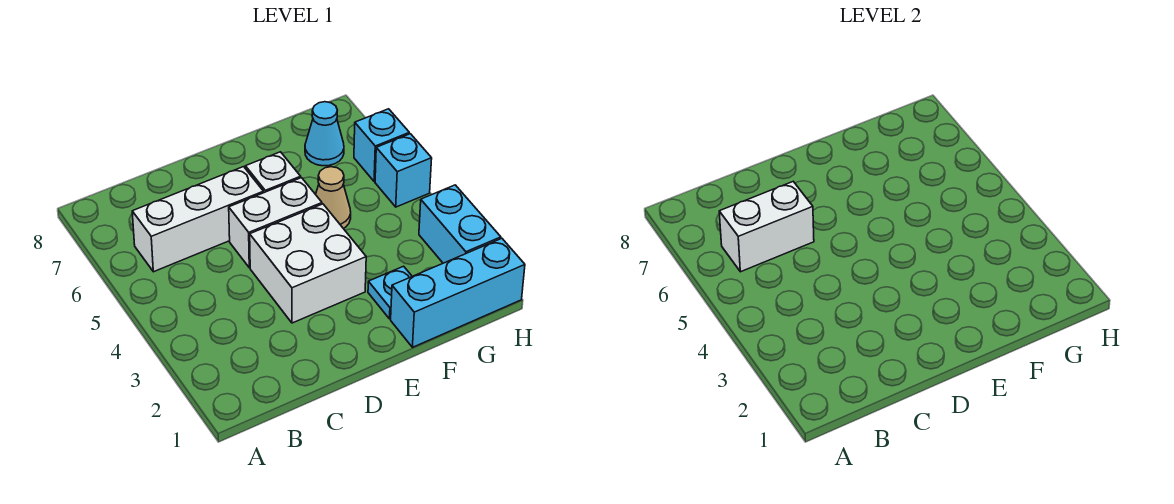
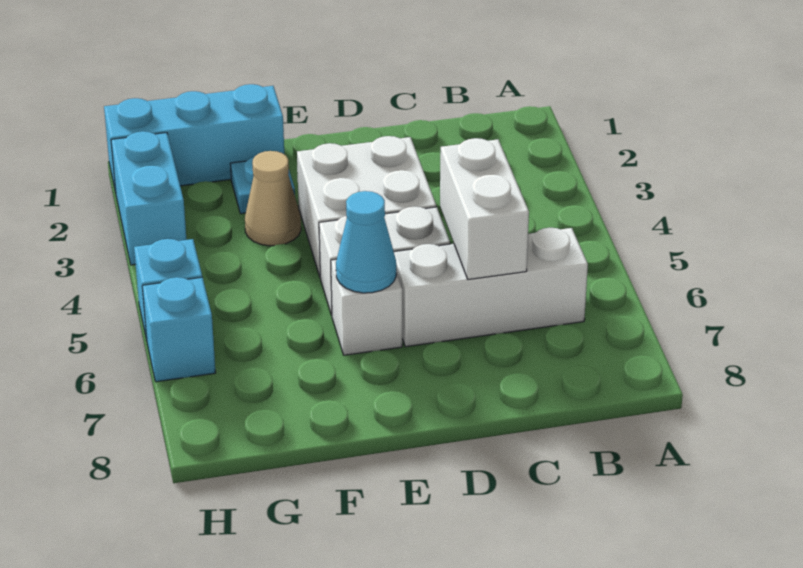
white brick B6:C6 level 2 -> white brick C5:C6 level 2
tan cone F5 level 1 -> tan cone F3 level 1
cyan cone G7 level 1 -> cyan cone E6 level 2

